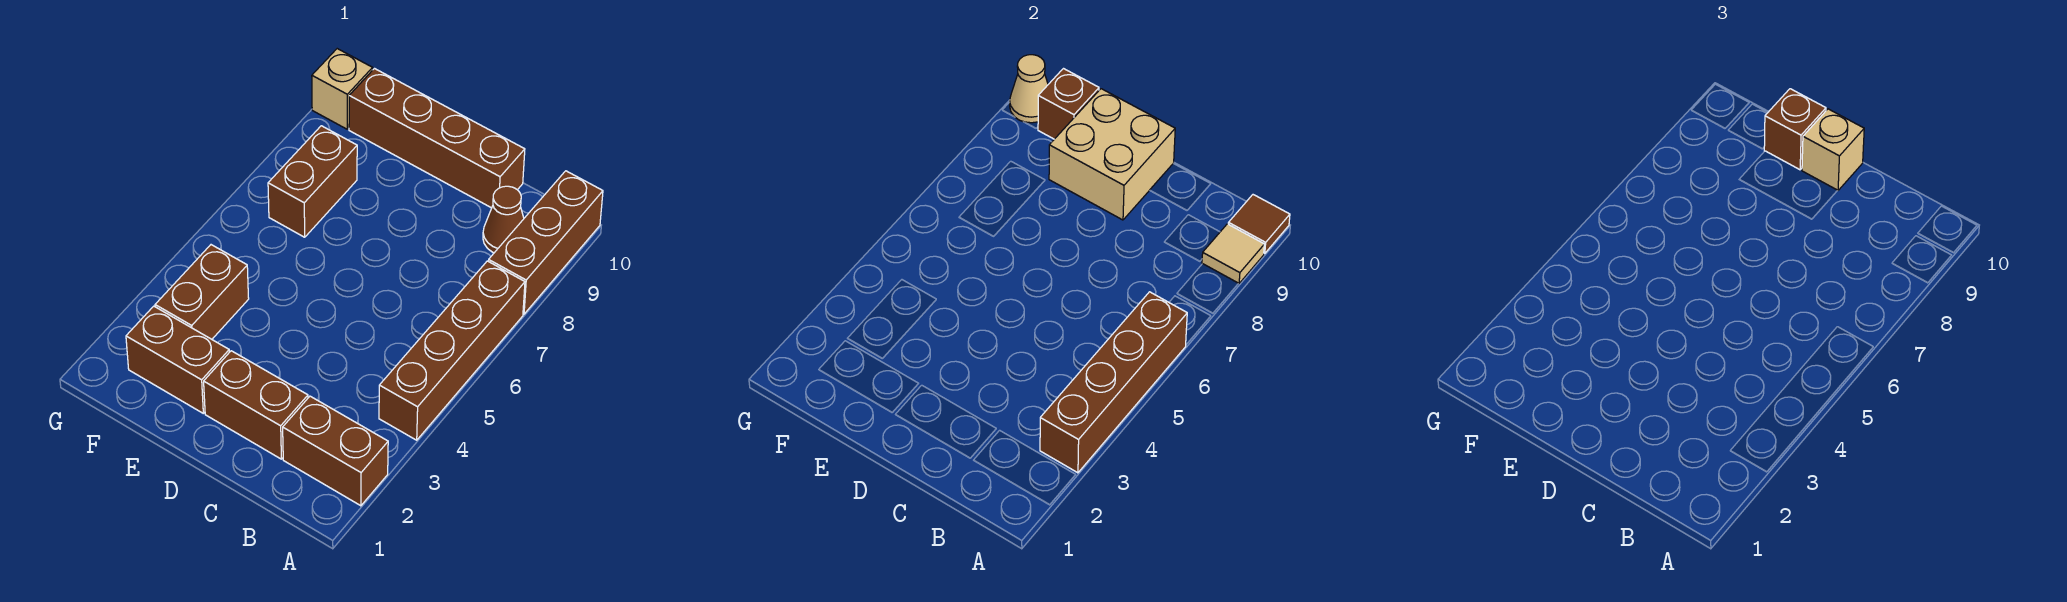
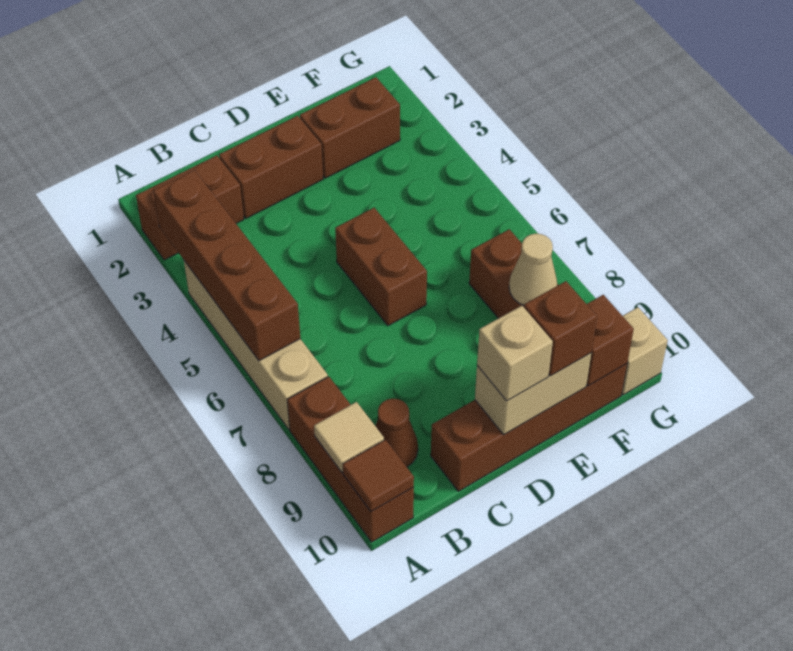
brown brick A4:A7 level 1 -> tan brick A4:A7 level 1
tan brick D9:E10 level 2 -> tan brick D10:E10 level 2
brown brick F3:F4 level 1 -> brown brick D5:D6 level 1
tan cone G10 level 2 -> tan cone F8 level 2

